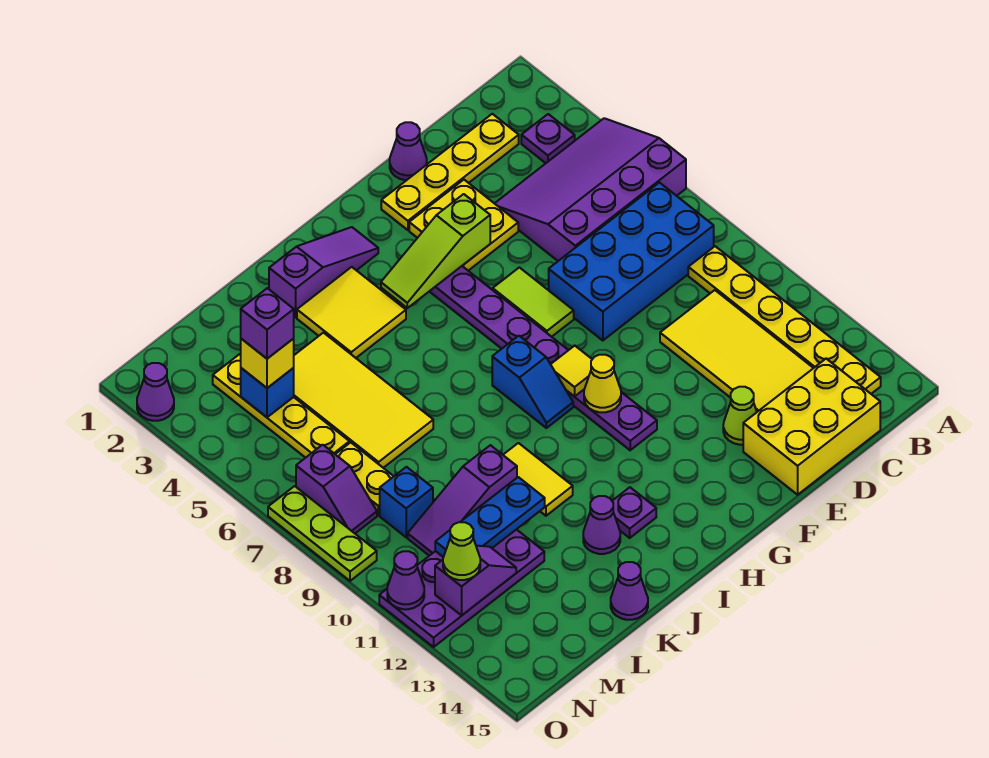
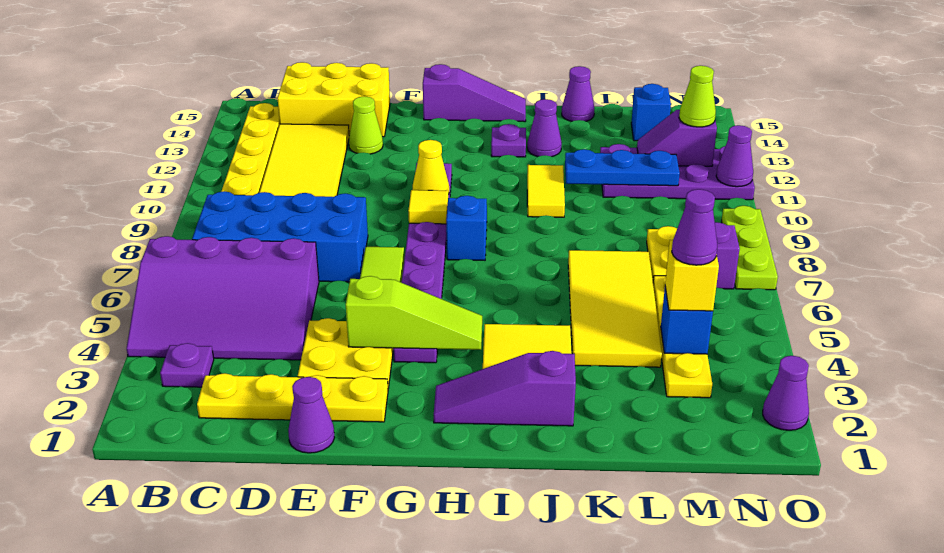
purple slope K10:M10 level 1 top K -> purple slope G15:I15 level 1 top G
purple brick M4 level 4 -> purple cone M4 level 4
blue brick M9 level 1 -> blue brick M14 level 1

